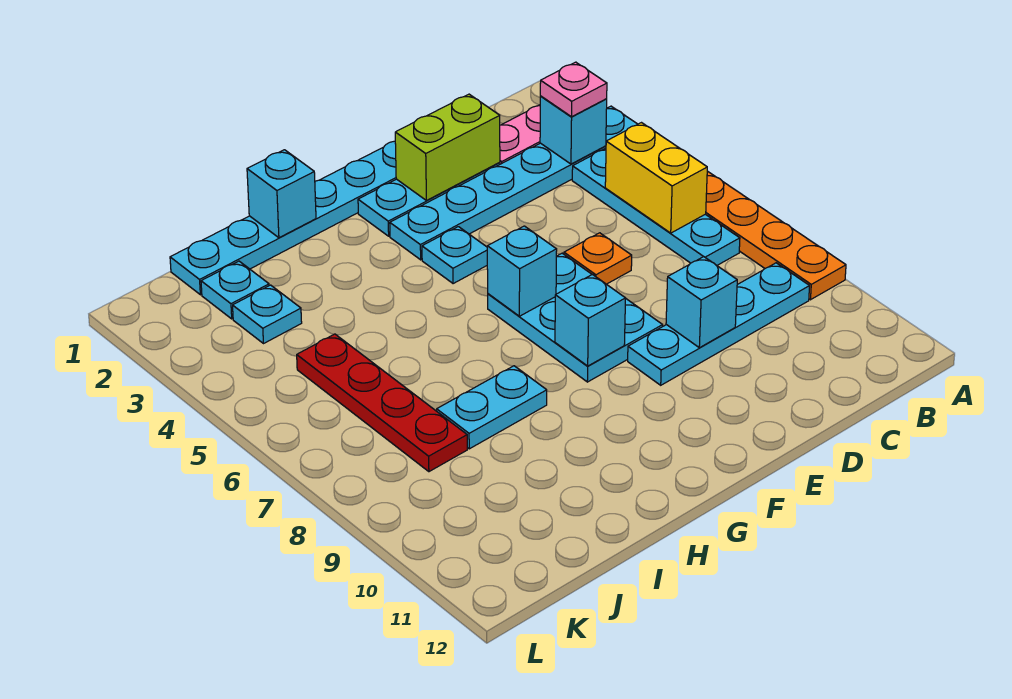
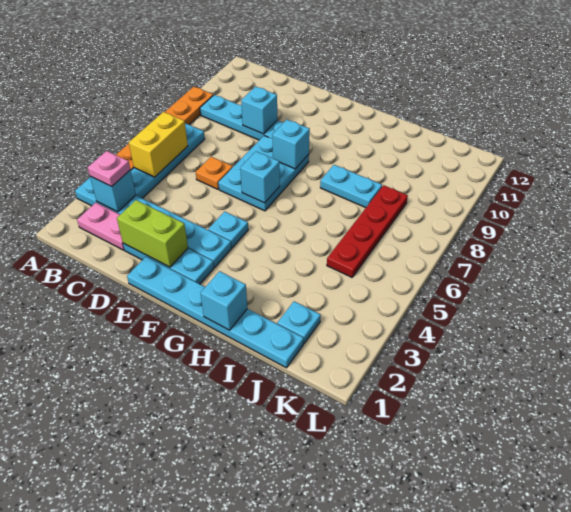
cyan plate J3 level 1 -> none

